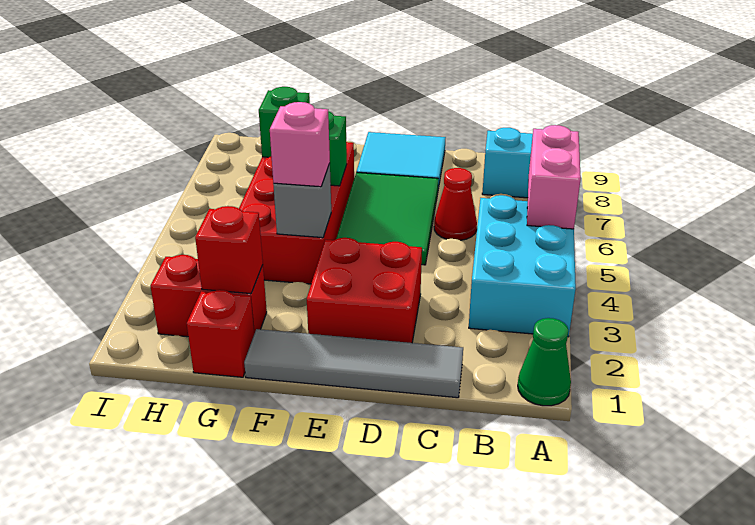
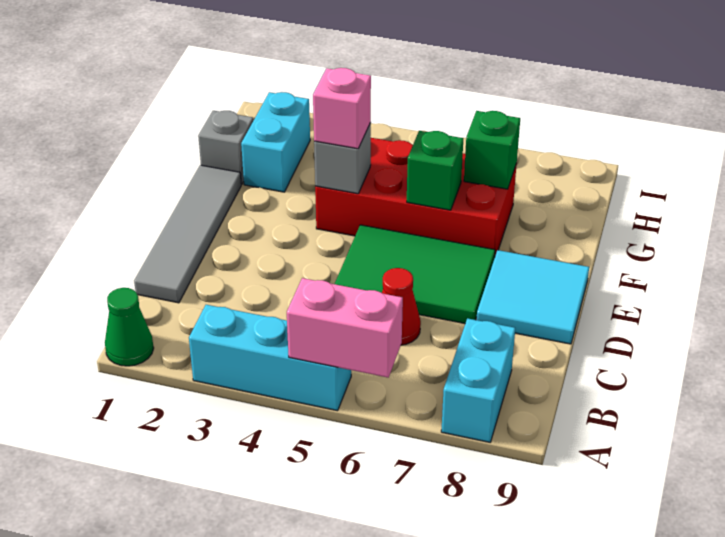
cyan brick A3:B5 level 1 -> cyan brick A3:A5 level 1
red brick D2:E3 level 1 -> none
red brick G1 level 1 -> grey brick G1 level 1
red brick G2:H2 level 1 -> cyan brick G2:H2 level 1
red brick G2 level 2 -> none

